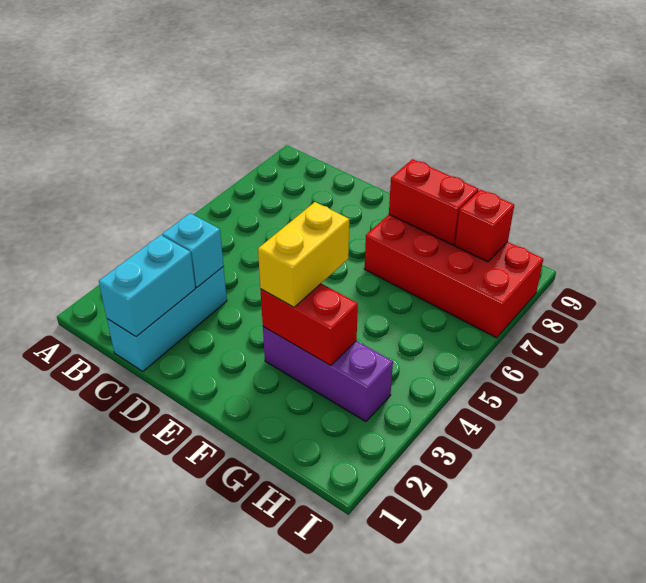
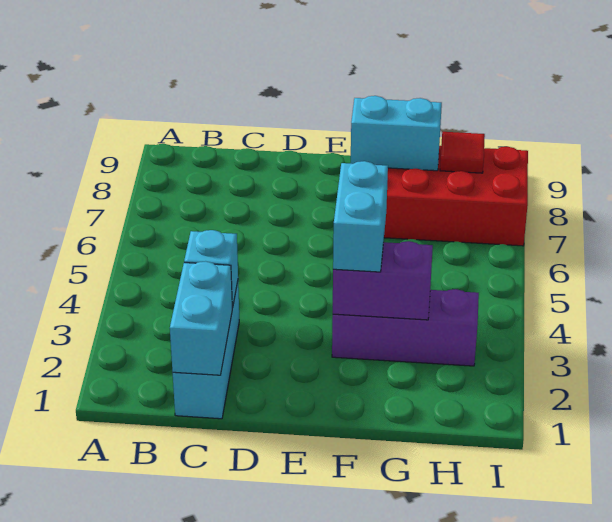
red brick F3:G3 level 2 -> purple brick F3:G3 level 2
yellow brick F3:F4 level 3 -> cyan brick F3:F4 level 3
red brick F8:G8 level 2 -> cyan brick F8:G8 level 2
red brick H8 level 2 -> red tile H8 level 2

